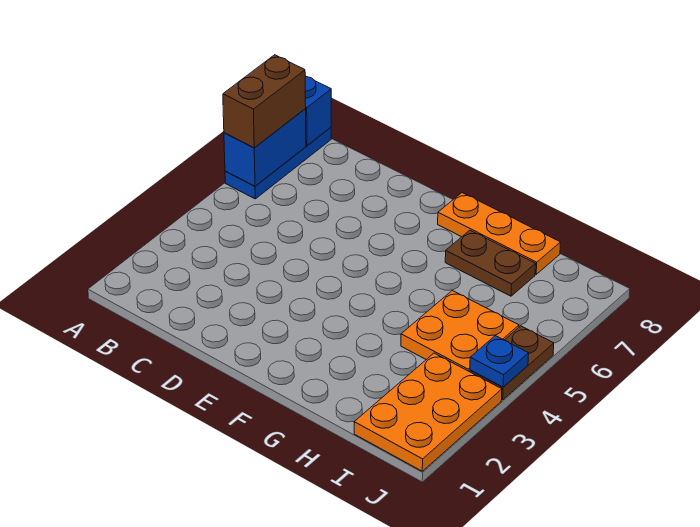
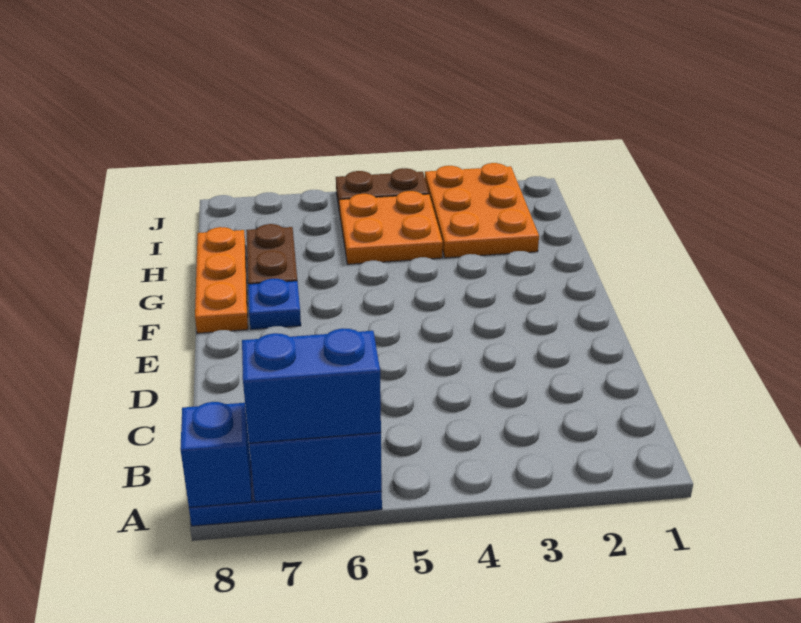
brown brick A6:A7 level 3 -> blue brick A6:A7 level 3
orange plate I1:J3 level 1 -> orange plate H2:J3 level 1
blue plate J4 level 2 -> blue plate F7 level 1

